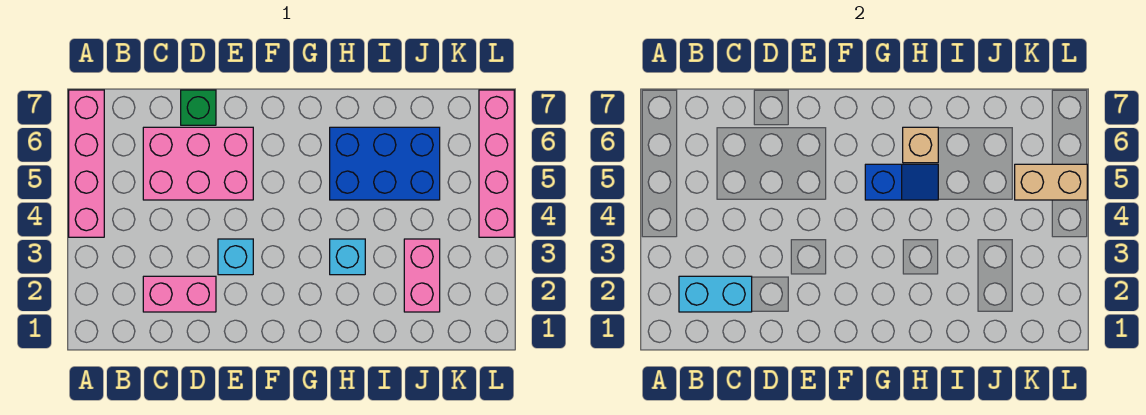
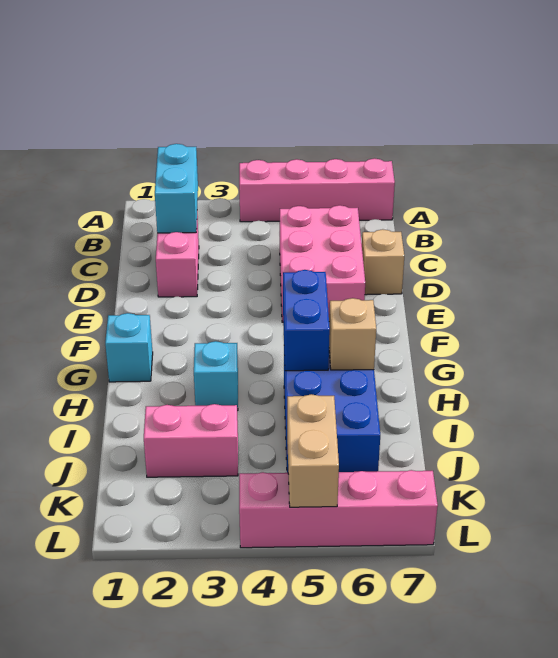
green brick D7 level 1 -> tan brick D7 level 1
cyan brick E3 level 1 -> cyan brick G1 level 1
blue slope G5:H5 level 2 top G -> blue brick G5:H5 level 2

